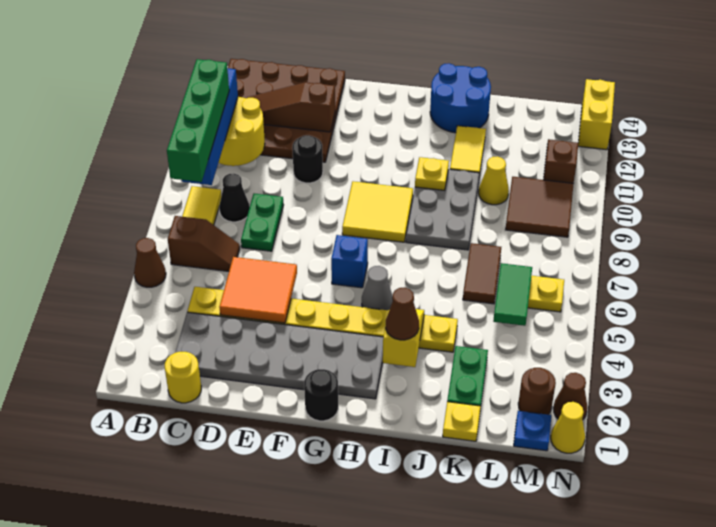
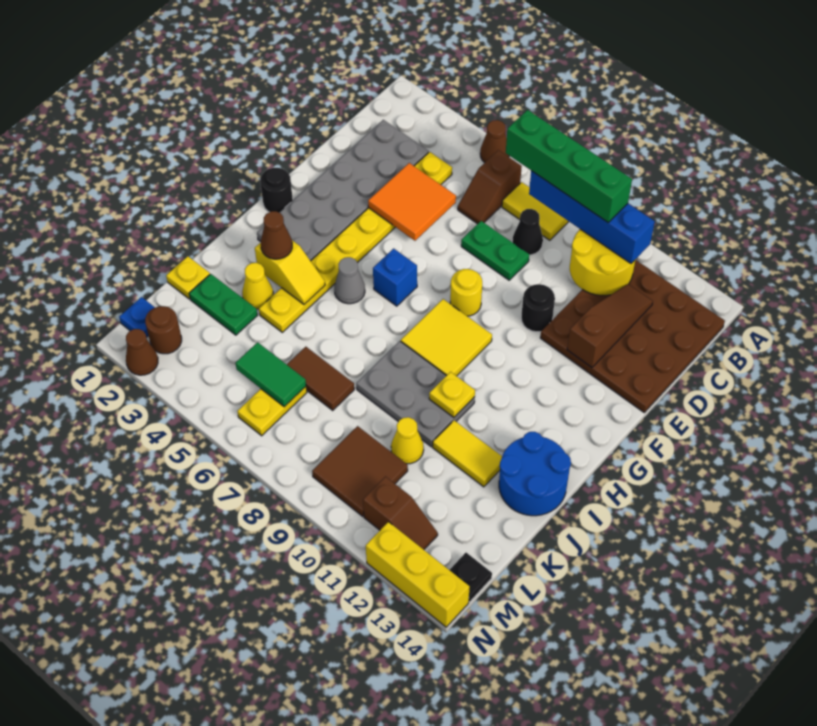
yellow round brick C1 level 1 -> yellow round brick F8 level 1
none -> black plate M14 level 1
yellow cone N1 level 1 -> yellow cone J3 level 1
yellow brick N13:N14 level 1 -> yellow brick N12:N14 level 1

